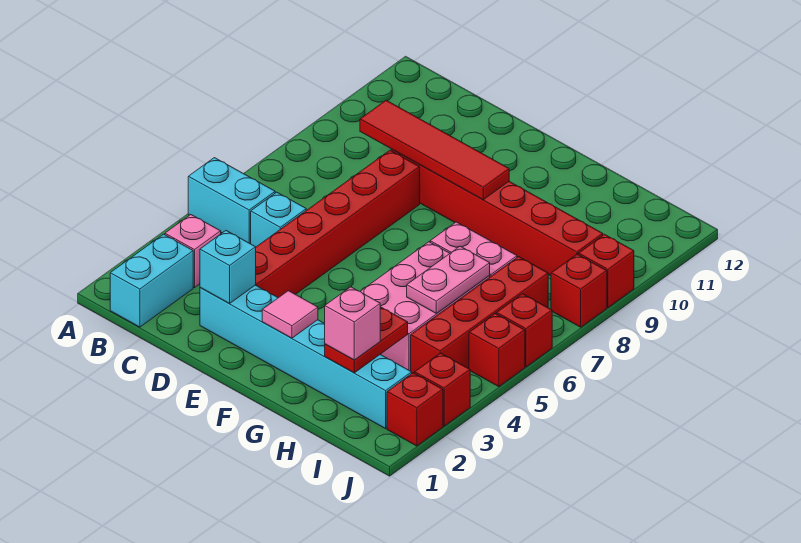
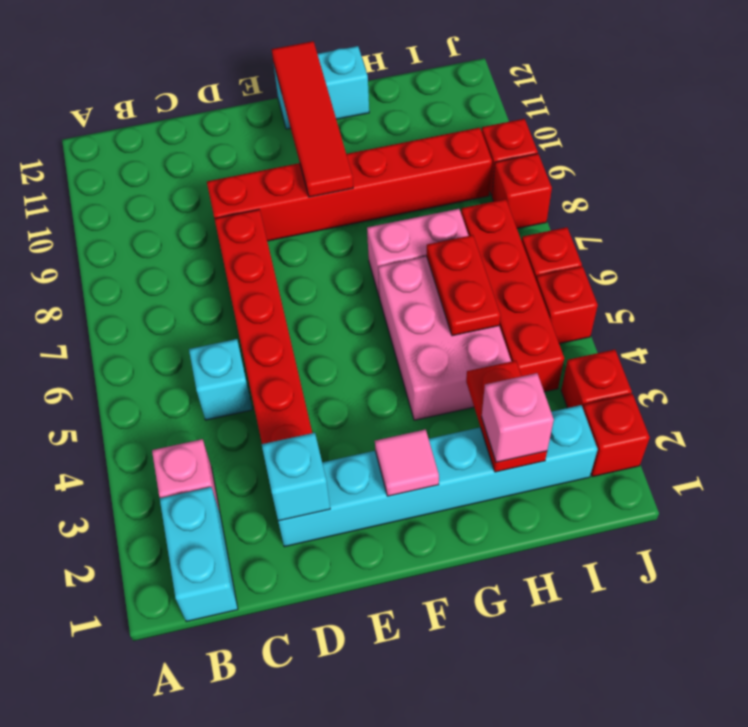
cyan brick A5:B5 level 1 -> cyan brick F12:G12 level 1
red tile C9:F9 level 2 -> red tile F9:F12 level 2
pink plate H5:H6 level 2 -> red plate H5:H6 level 2

